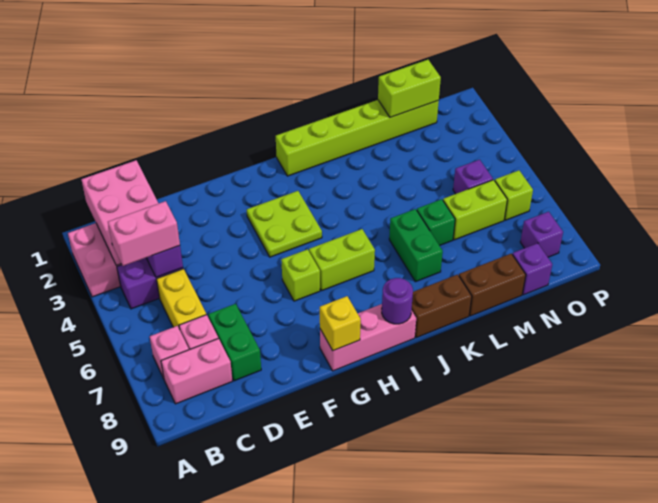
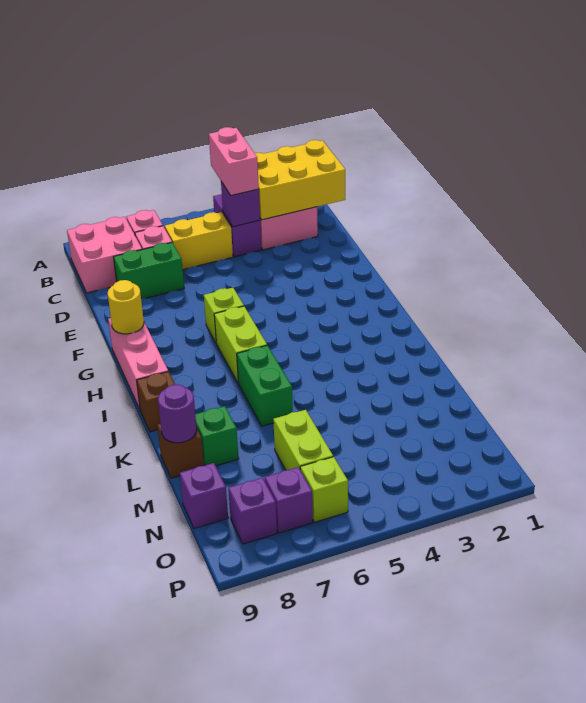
pink brick B1:C3 level 2 -> yellow brick B1:C3 level 2
pink brick B8:C8 level 1 -> pink brick B8:C9 level 1
lime plate G3:H4 level 1 -> none
yellow brick G9 level 2 -> yellow round brick G9 level 2
lime brick I1:N1 level 1 -> none
purple round brick I9 level 2 -> purple round brick L9 level 2
brown brick J9:K9 level 1 -> brown brick J9 level 1
green brick K6:K7 level 1 -> green brick J6:K6 level 1
green brick L6 level 1 -> green brick L8 level 1
brown brick L9:M9 level 1 -> brown brick L9 level 1
lime brick M1:N1 level 2 -> none
purple brick N5 level 1 -> purple brick O7 level 1

